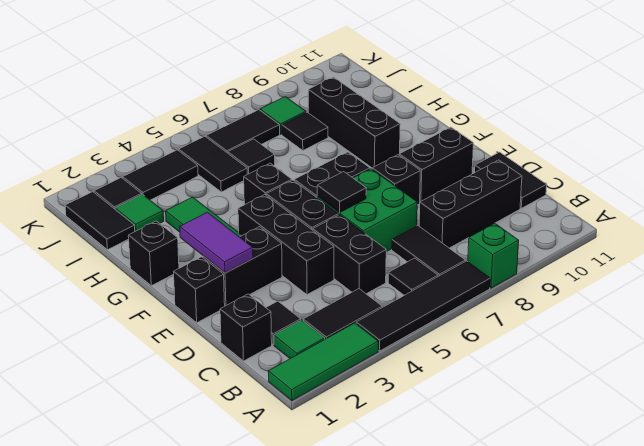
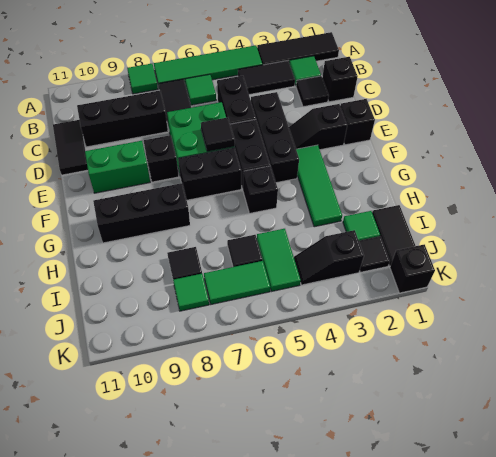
green tile A1:A3 level 1 -> black tile A1:A3 level 1
black tile A4:A7 level 1 -> green tile A4:A7 level 1
green brick A8 level 1 -> green tile A8 level 1
black tile B6 level 1 -> green tile B6 level 1
black brick E2:E3 level 1 -> black slope E2:E3 level 1 top 2
purple tile E2:F2 level 2 -> none
black brick E9:E10 level 1 -> green brick E9:E10 level 1
black brick G1 level 1 -> black brick K1 level 1
black brick G9:I9 level 1 -> black brick G8:G10 level 1
black tile I5:J5 level 1 -> green tile I5:J5 level 1
black tile J3:J4 level 1 -> black slope J3:J4 level 1 top 3
black tile J6:J7 level 1 -> green tile J6:J7 level 1

